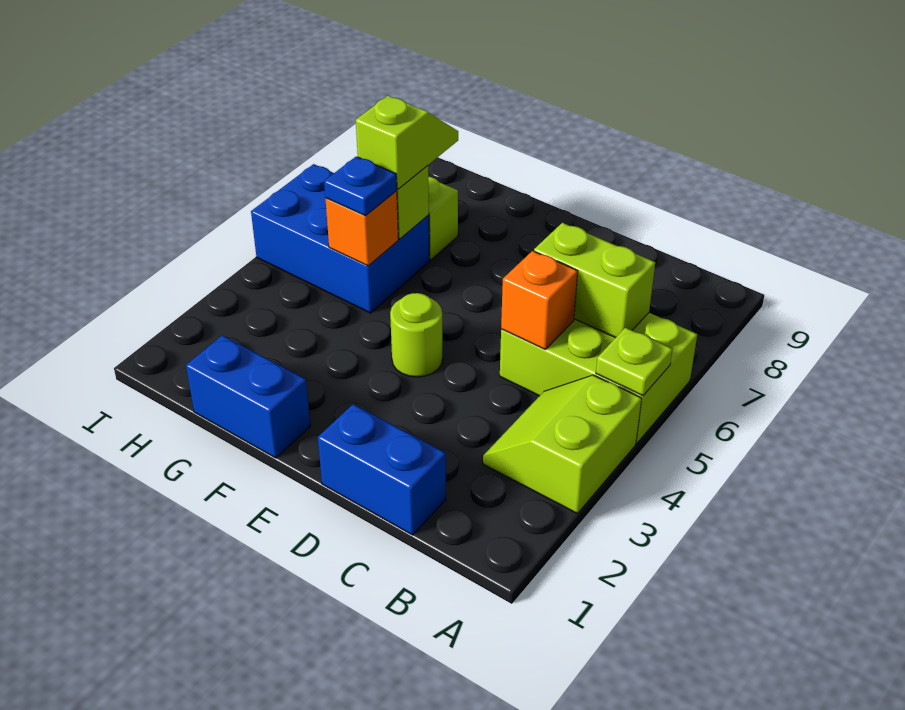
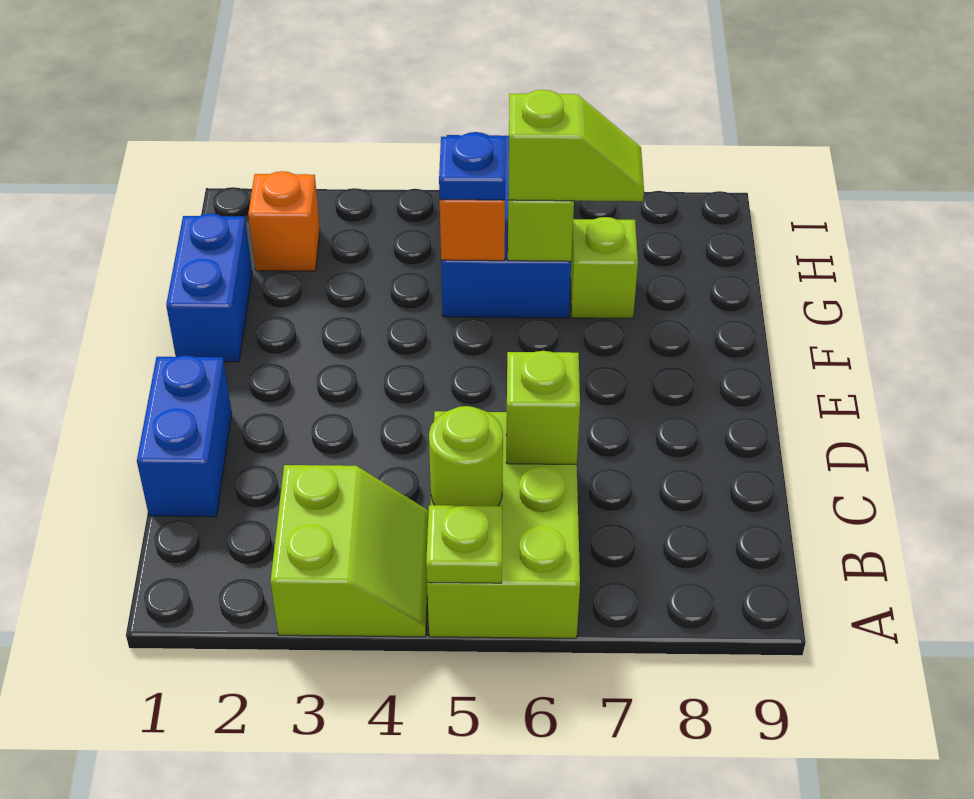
lime slope A3:B4 level 1 top A -> lime slope A3:B4 level 1 top 3
lime brick B6:C6 level 2 -> lime brick C6 level 2
orange brick C5 level 2 -> orange brick H2 level 1
lime round brick E4 level 1 -> lime round brick B5 level 2

